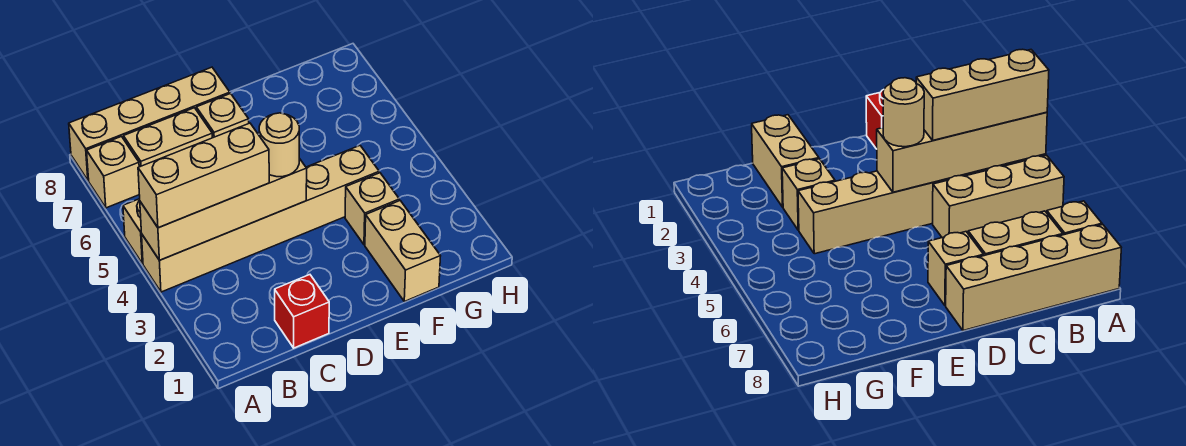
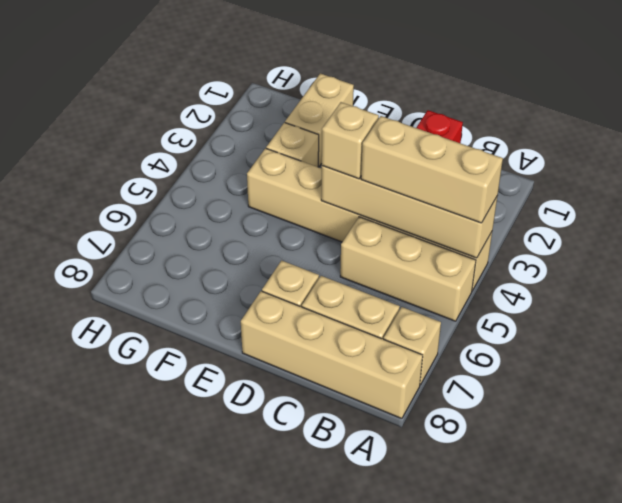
tan round brick D4 level 3 -> tan brick D4 level 3

